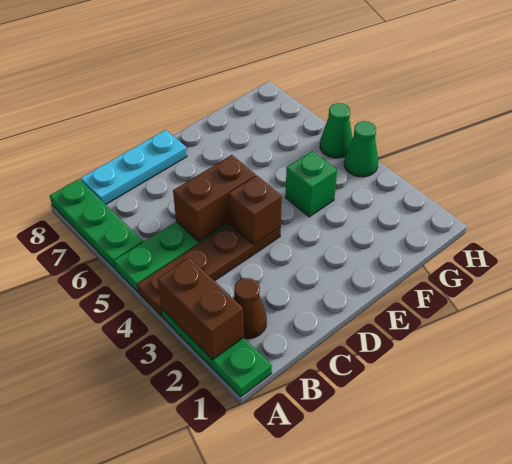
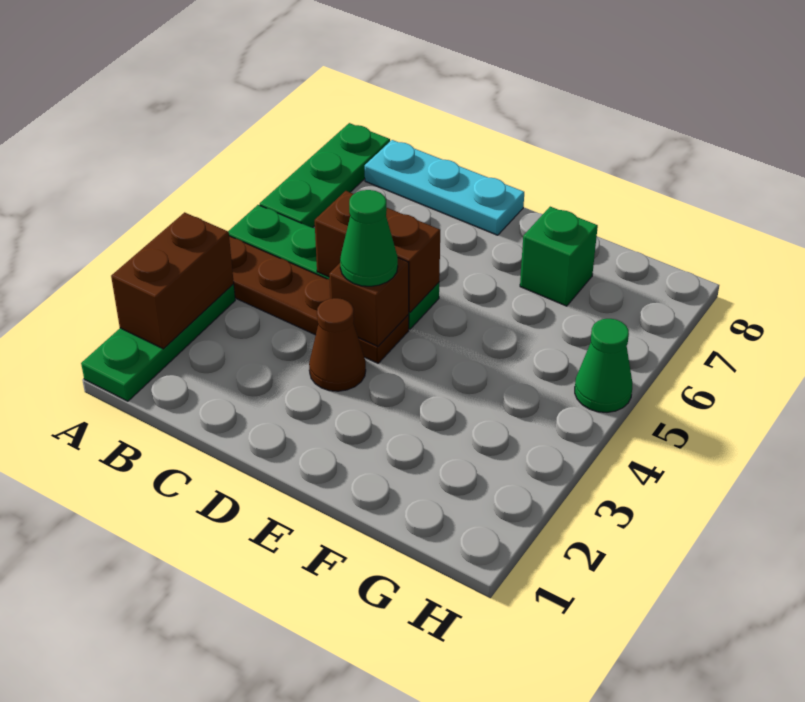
brown cone B2 level 1 -> brown cone D3 level 1
green brick F4 level 1 -> green brick F7 level 1
green cone H4 level 1 -> green cone D4 level 3

